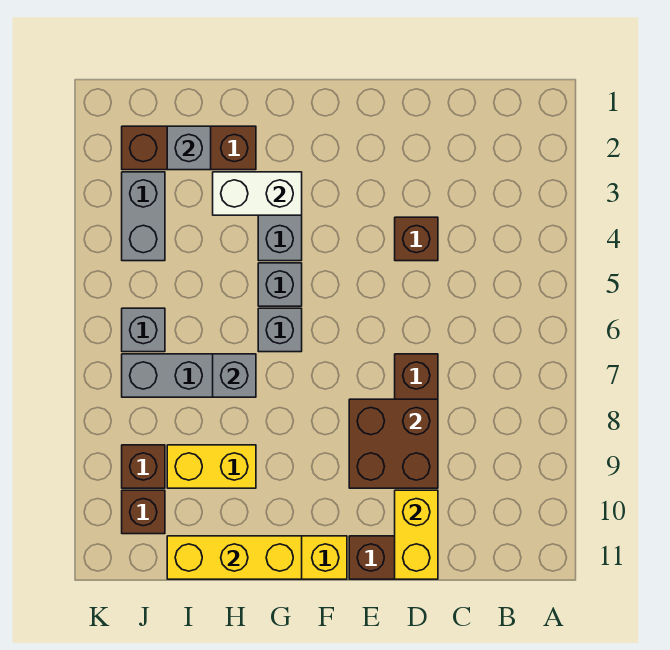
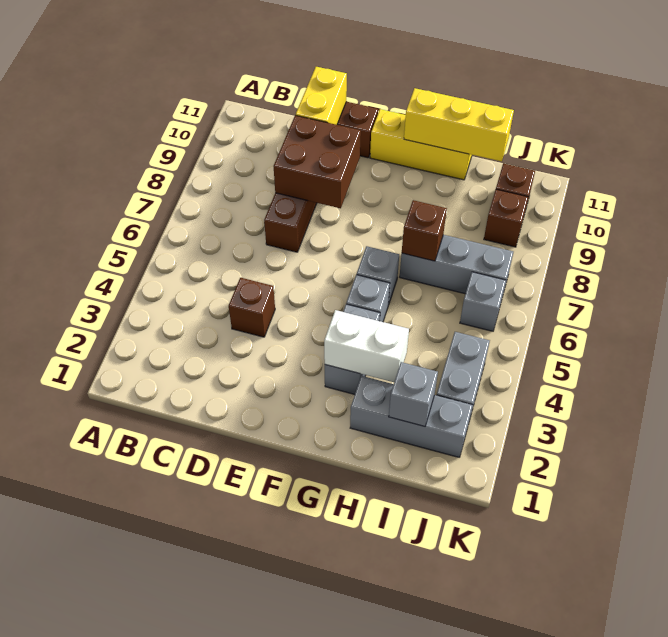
brown brick H2:J2 level 1 -> grey brick H2:J2 level 1
grey brick H7 level 2 -> brown brick H7 level 2
yellow brick H9:I9 level 1 -> none

